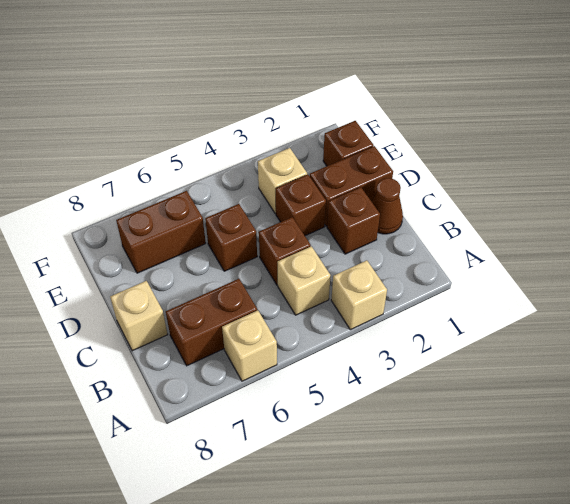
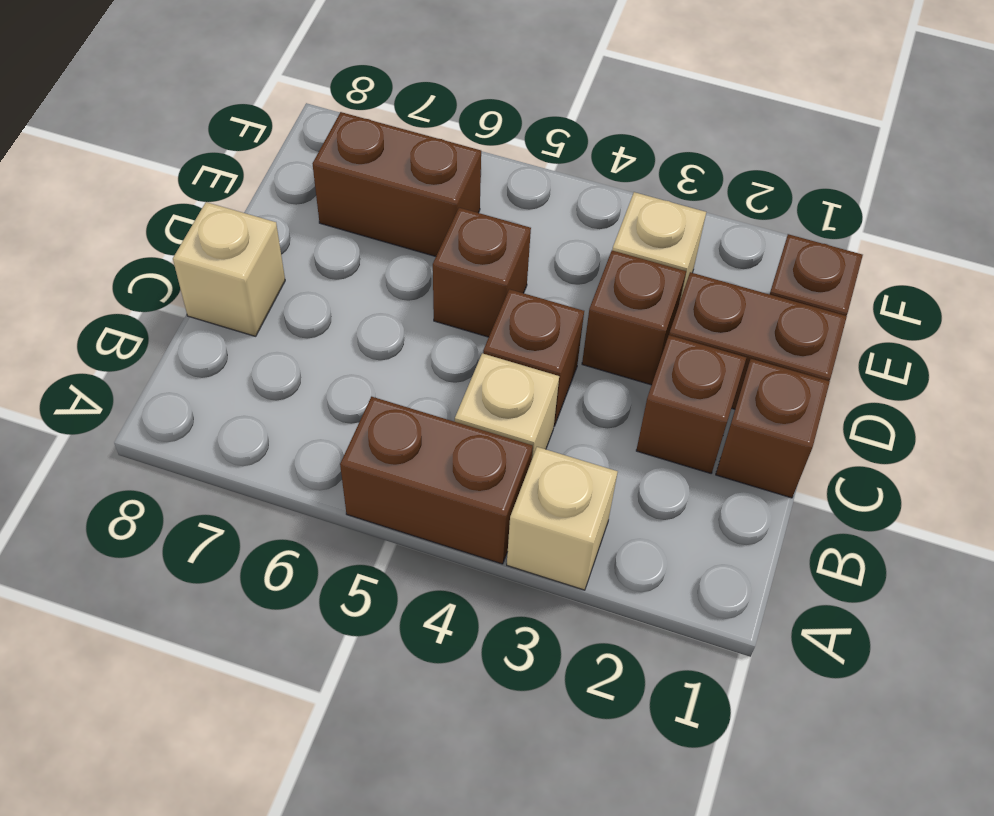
tan brick A6 level 1 -> none
brown brick B6:B7 level 1 -> brown brick A4:A5 level 1
brown cone C1 level 1 -> brown brick C1 level 1

